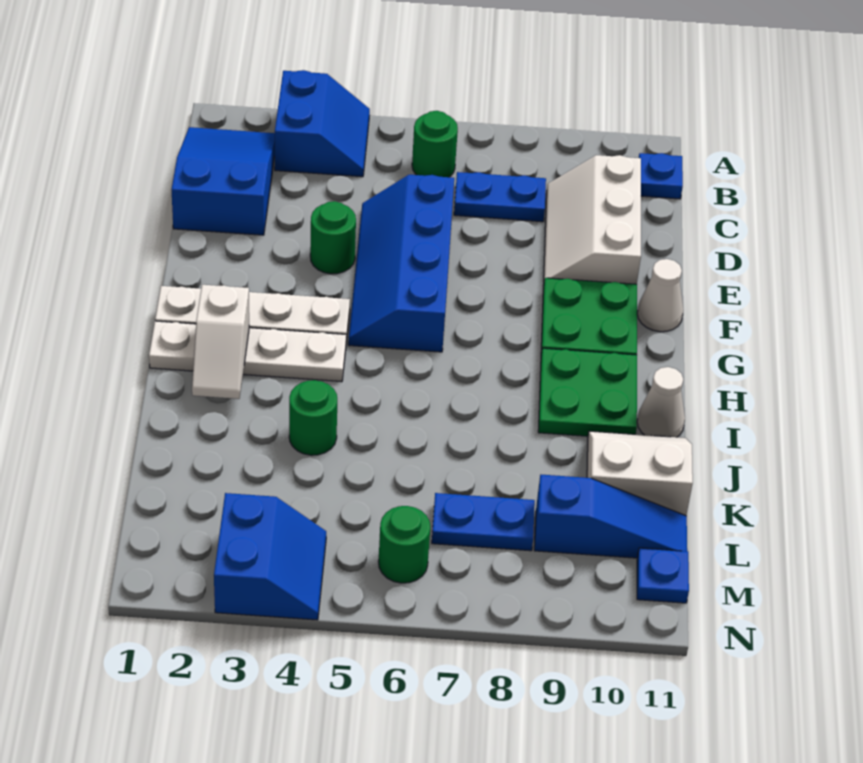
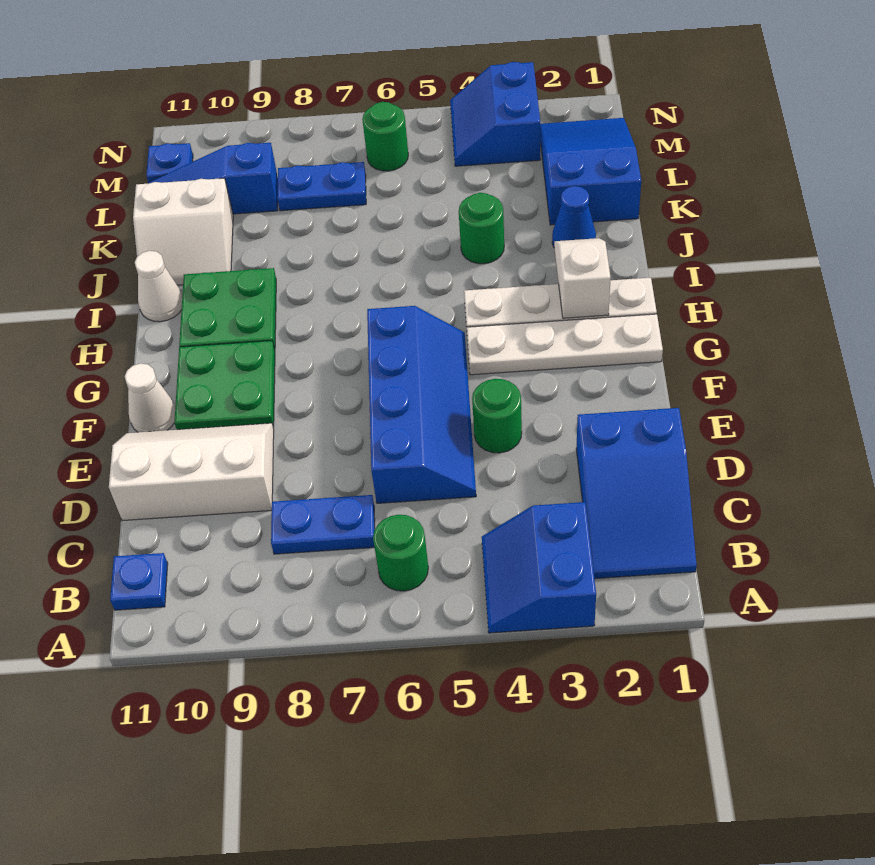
white slope C9:E10 level 1 top 10 -> white slope D9:E11 level 1 top D
none -> blue cone J2 level 1
none -> blue slope K1:M2 level 1 top K

